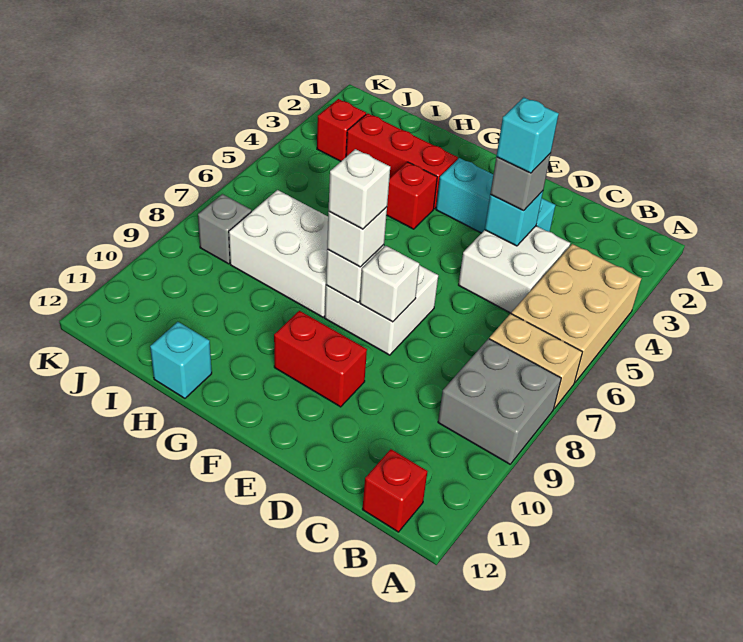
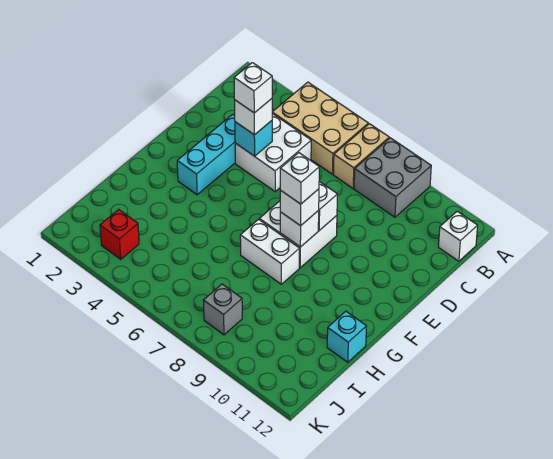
red brick B12 level 1 -> white brick B12 level 1
grey brick D4 level 3 -> white brick D4 level 3
cyan brick D4 level 4 -> white brick D4 level 4
red brick E10:F10 level 1 -> none
red brick G3:I3 level 1 -> none
red brick G4 level 1 -> none
white brick G7:I8 level 1 -> white brick G7:G8 level 1

